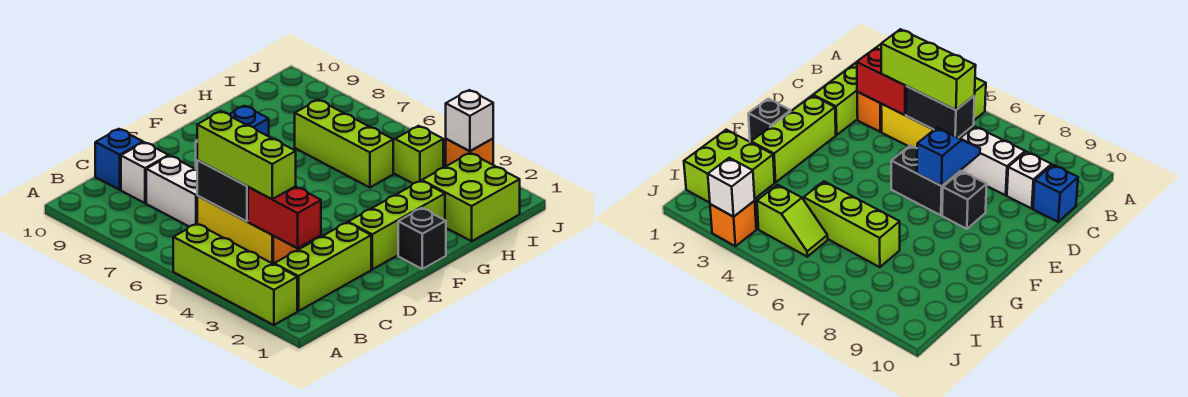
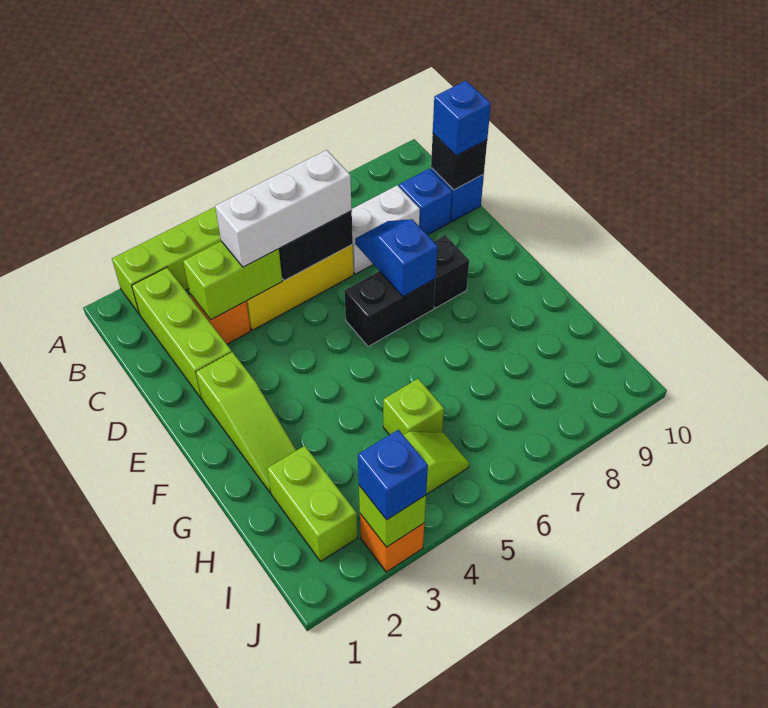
red brick C3:C4 level 2 -> lime brick C3:C4 level 2
lime brick C4:C6 level 3 -> white brick C4:C6 level 3
white brick C9 level 1 -> blue brick C9 level 1
none -> blue brick C10 level 3
lime brick E2:G2 level 1 -> lime slope E2:G2 level 1 top E
black brick F1 level 1 -> black brick C10 level 2
lime brick H1:I2 level 1 -> lime brick H2:I2 level 1
lime brick H5:H7 level 1 -> lime brick H5 level 1
white brick J3 level 2 -> lime brick J3 level 2
none -> blue brick J3 level 3

